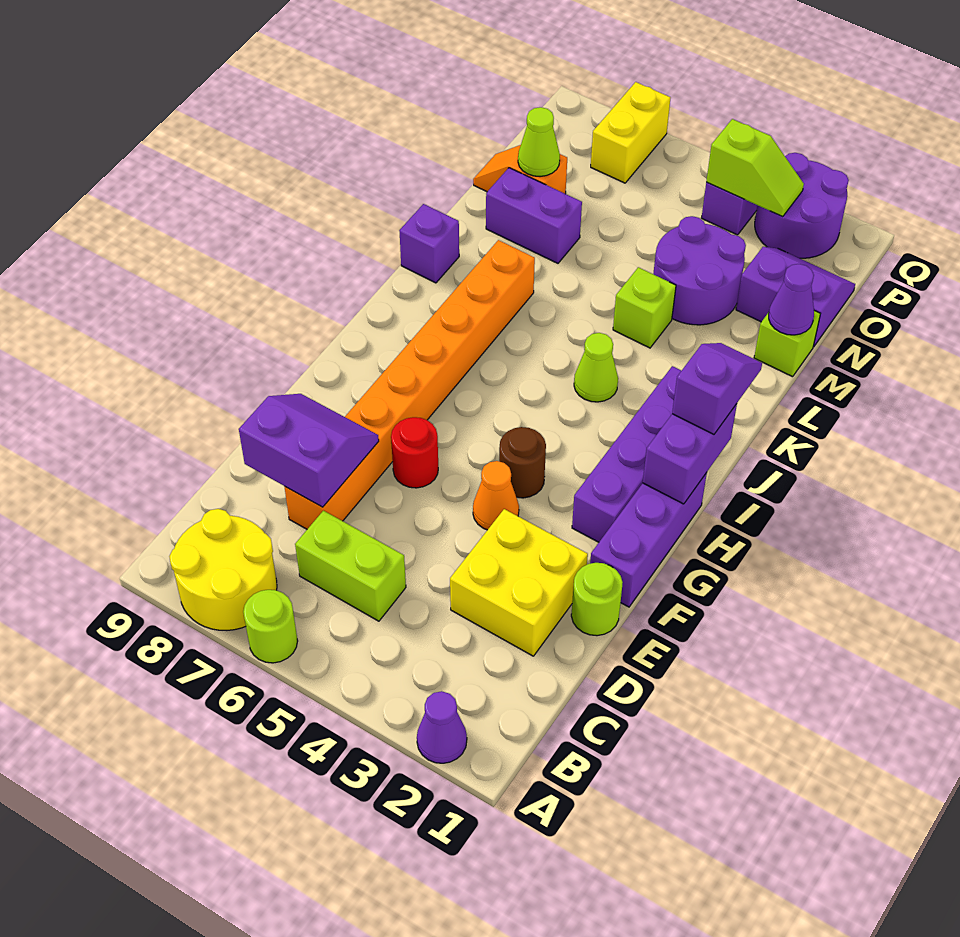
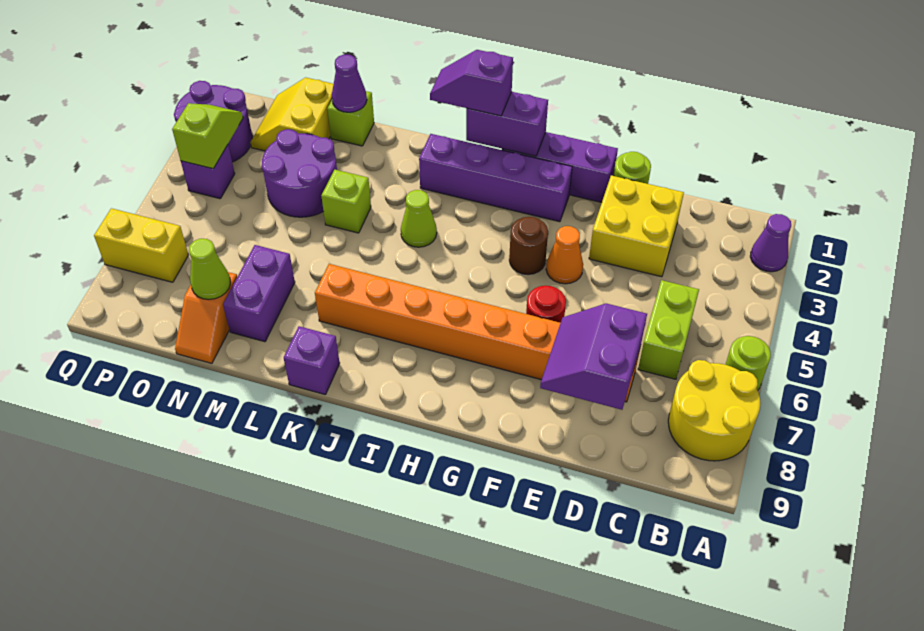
purple slope N1:O2 level 1 top N -> yellow slope N1:O2 level 1 top N

